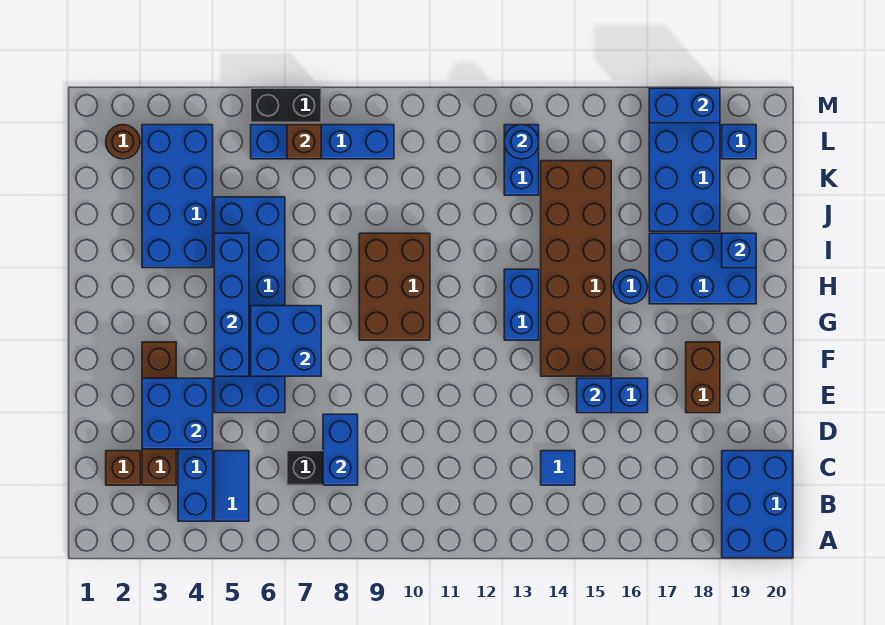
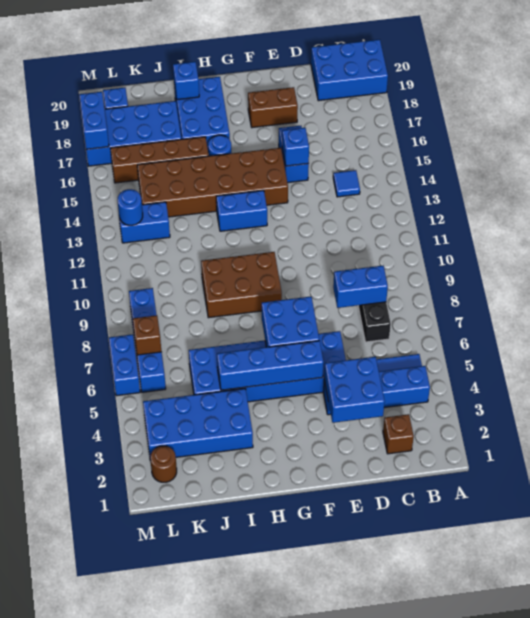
brown brick C3:F3 level 1 -> brown brick I16:L16 level 1
black brick M6:M7 level 1 -> blue brick M6:M7 level 1

